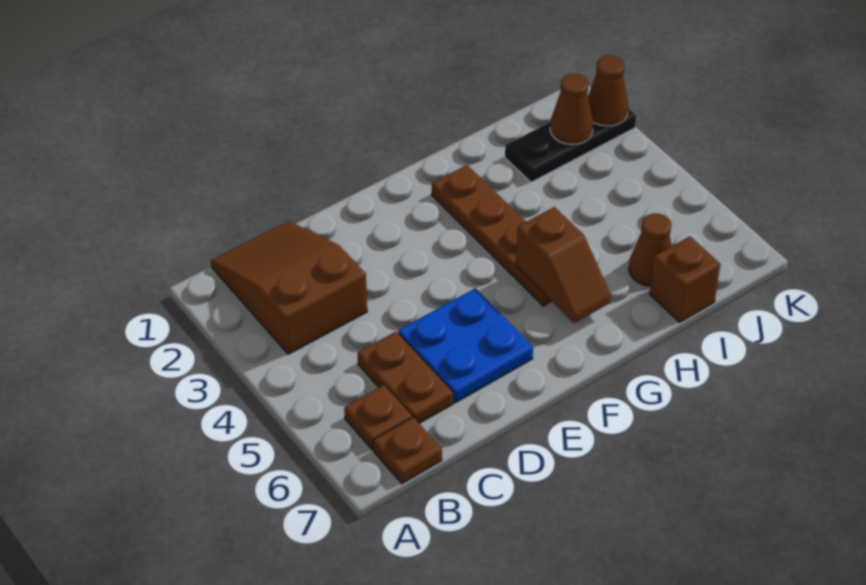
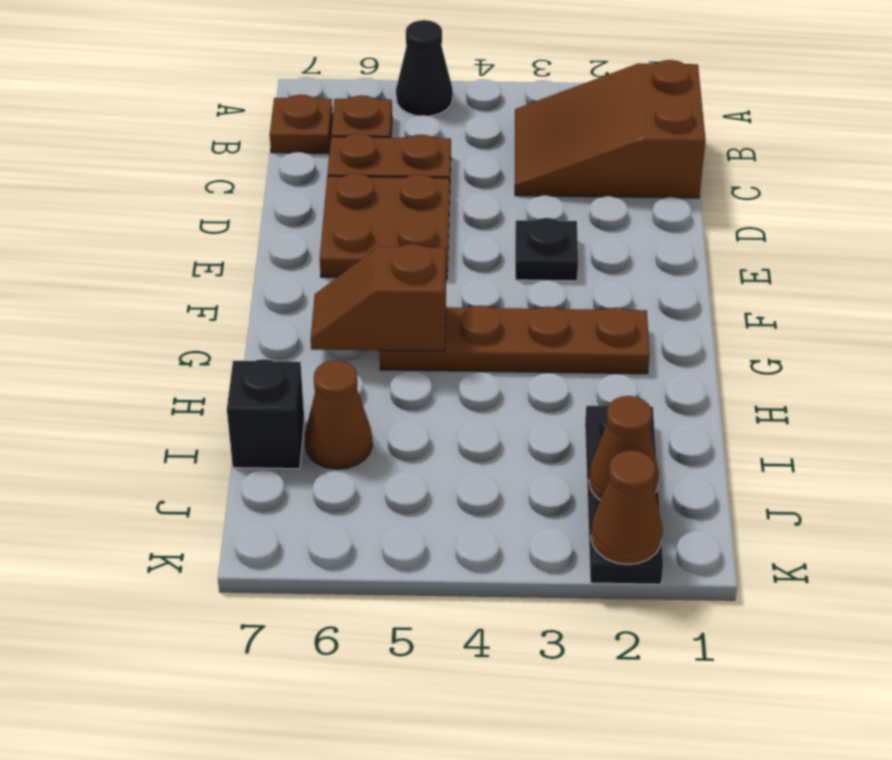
none -> black cone A5 level 1
brown slope B1:C3 level 1 top 3 -> brown slope B1:C3 level 1 top 1
blue plate D5:E6 level 1 -> brown plate D5:E6 level 1
none -> black plate E3 level 1
brown brick I7 level 1 -> black brick I7 level 1

